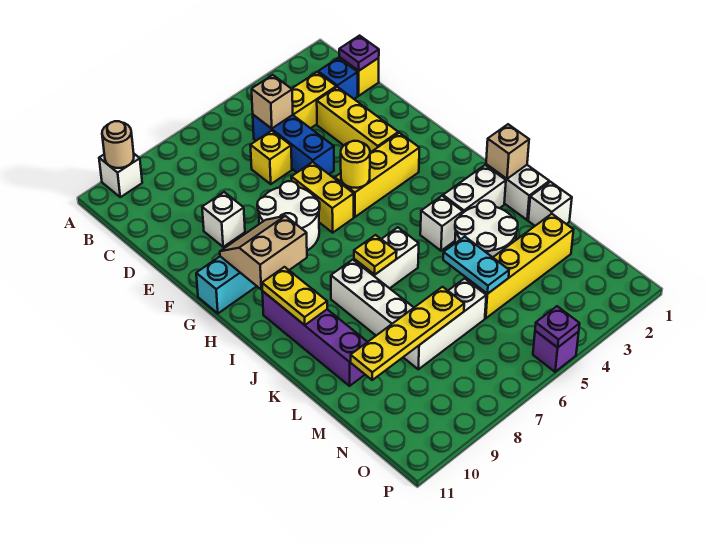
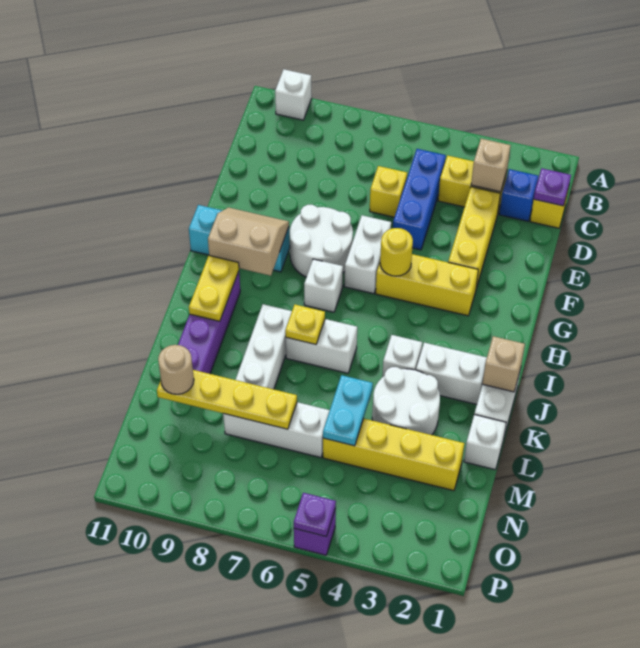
tan round brick A10 level 2 -> tan round brick M10 level 3
tan brick C5 level 2 -> tan brick C3 level 2
white brick E9 level 1 -> white brick H7 level 1
yellow brick F6:G6 level 1 -> white brick F6:G6 level 1

